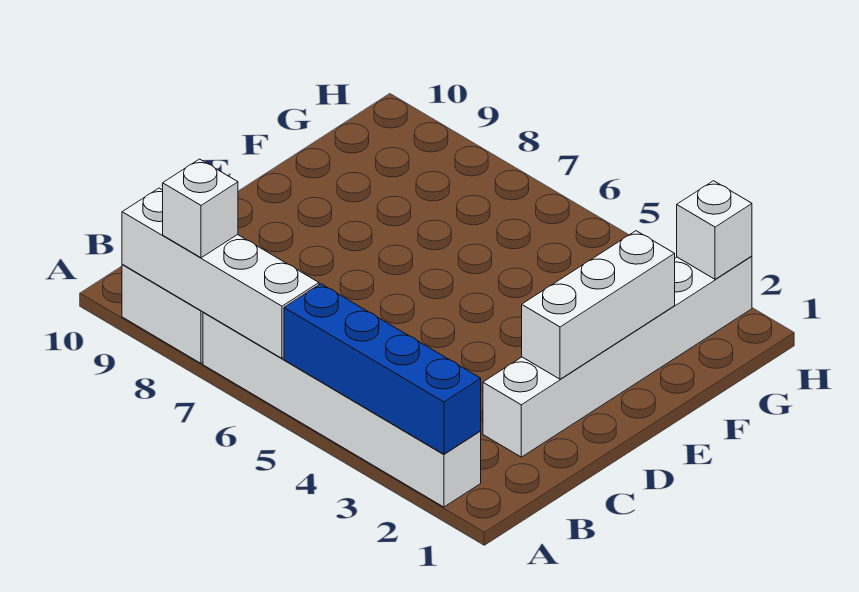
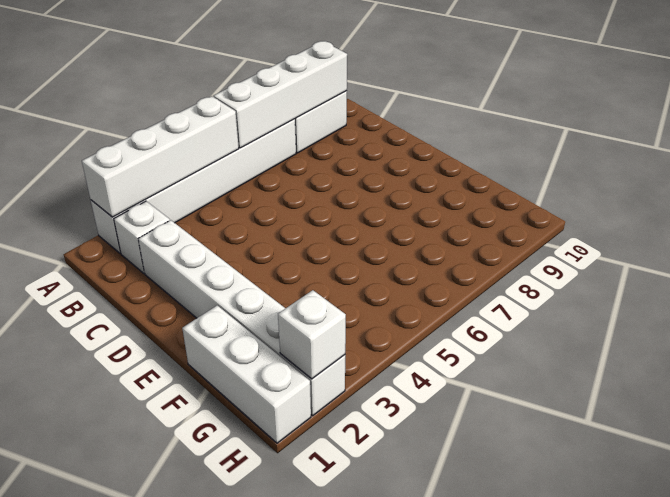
blue brick A2:A5 level 2 -> white brick A2:A5 level 2
white brick A8 level 3 -> white brick B2 level 1
white brick D2:F2 level 2 -> white brick F1:H1 level 1

